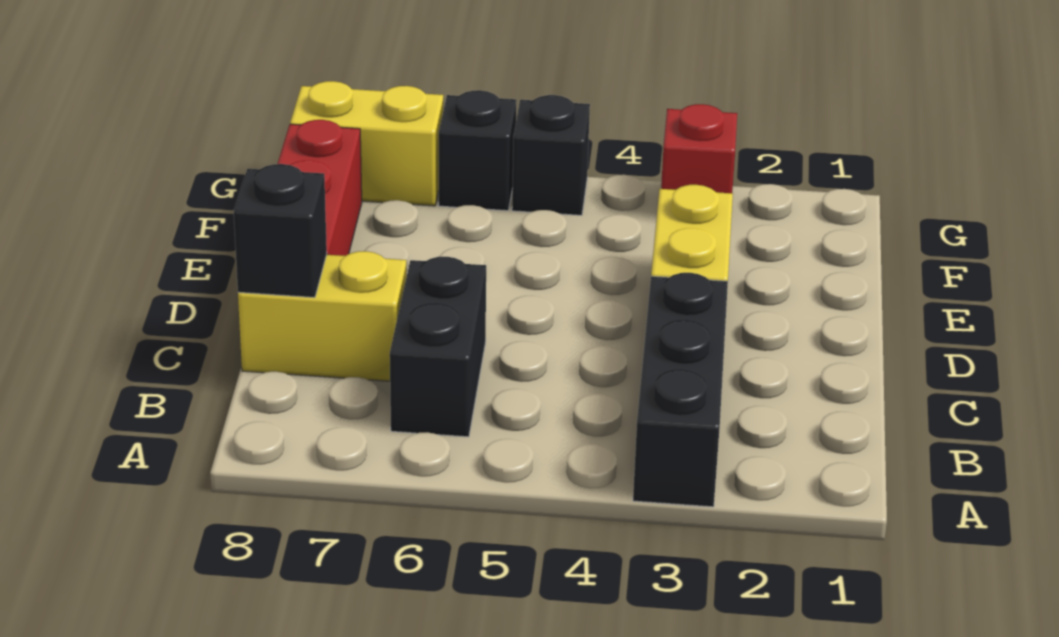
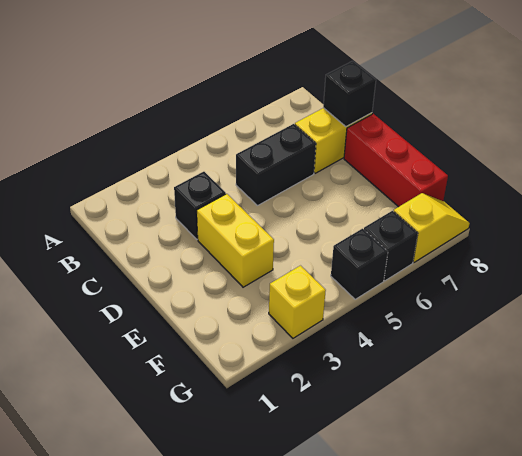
black brick A3:C3 level 1 -> black brick C3 level 1
black brick B6:C6 level 1 -> black brick C5:C6 level 1
red brick G3 level 1 -> yellow brick G3 level 1
yellow brick G7:G8 level 1 -> yellow slope G7:G8 level 1 top 7

